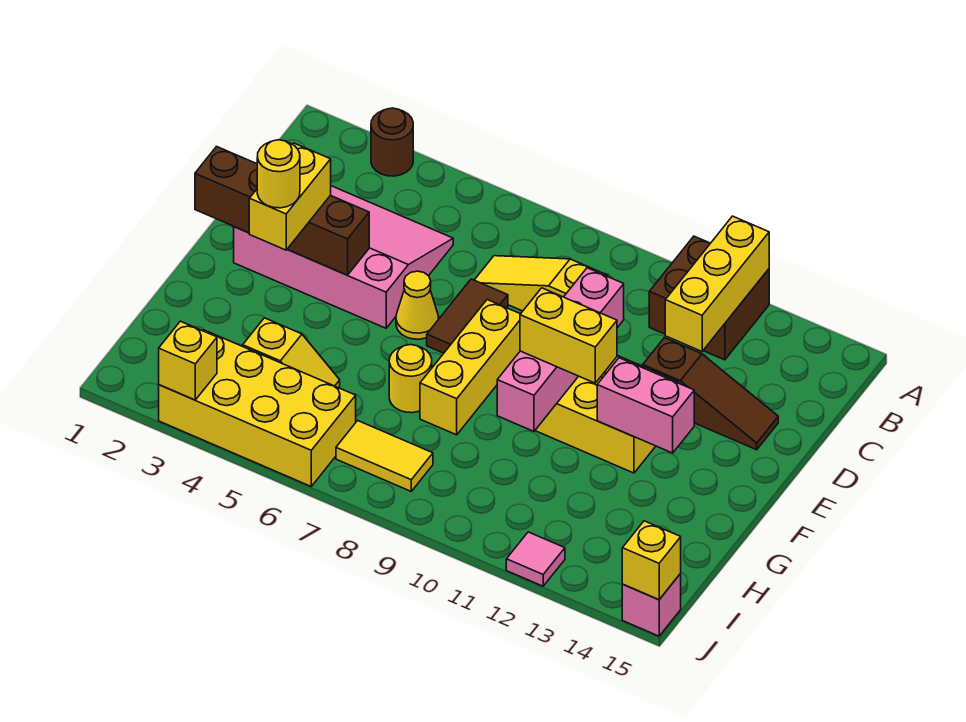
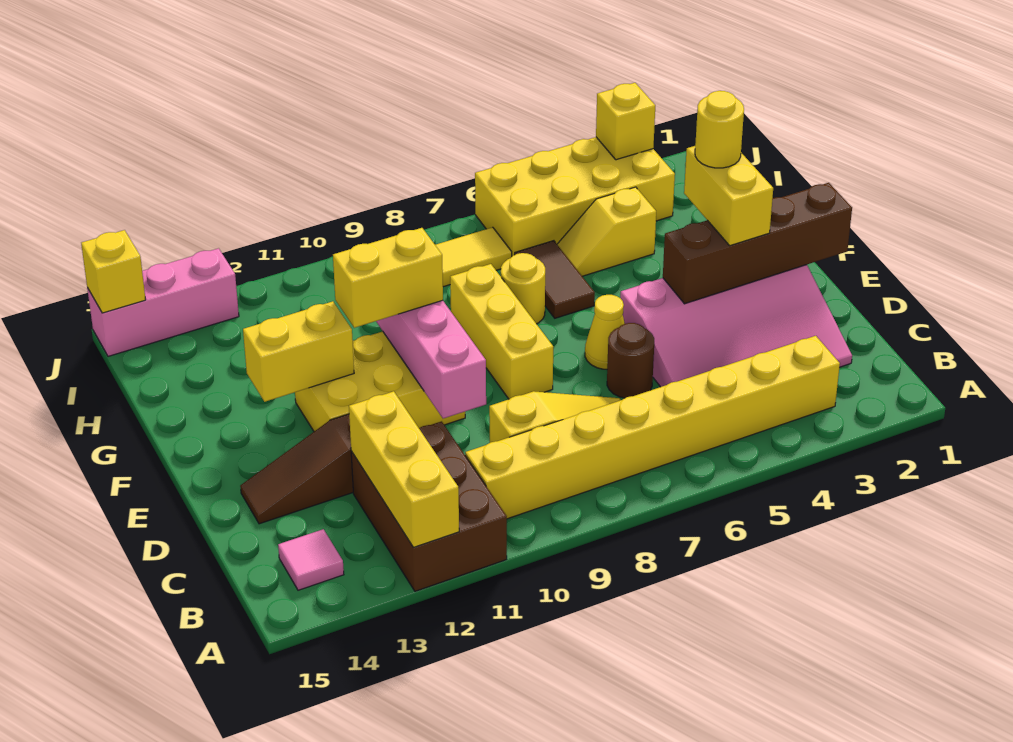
brown round brick A3 level 1 -> brown round brick D6 level 1
brown brick A11:B12 level 1 -> brown brick A11:C12 level 1
none -> yellow brick B3:B10 level 1
brown tile D7:E7 level 1 -> brown tile G6:H6 level 1
pink brick F12:F13 level 2 -> yellow brick F12:F13 level 2
pink tile J12 level 1 -> pink tile B14 level 1
pink brick J15 level 1 -> pink brick J13:J15 level 1

